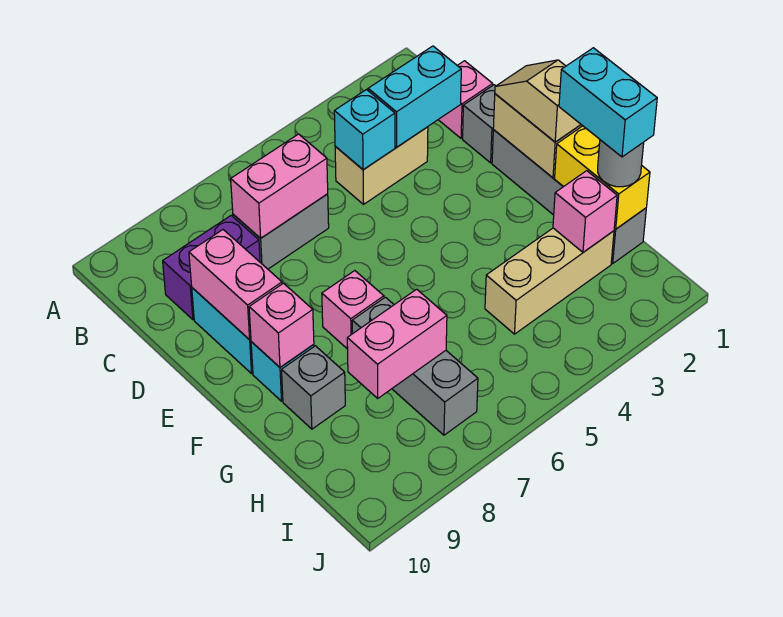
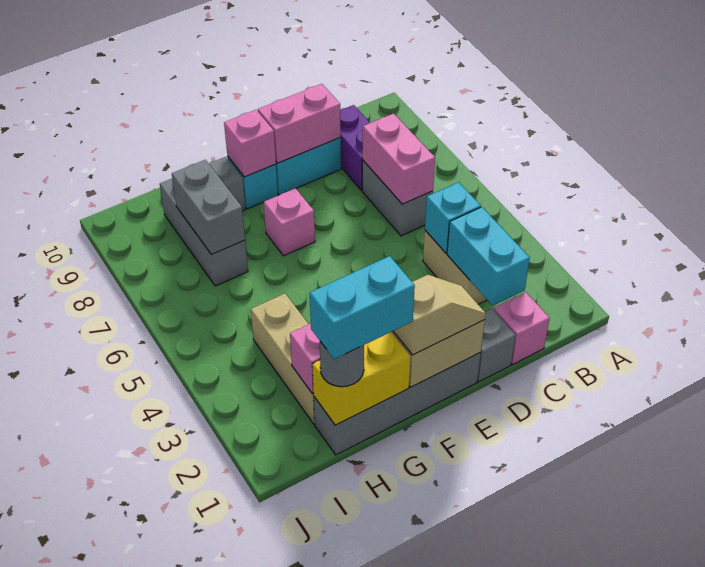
grey brick G7:I7 level 1 -> grey brick H7:H9 level 1
pink brick H7:H8 level 2 -> grey brick H7:H8 level 2

